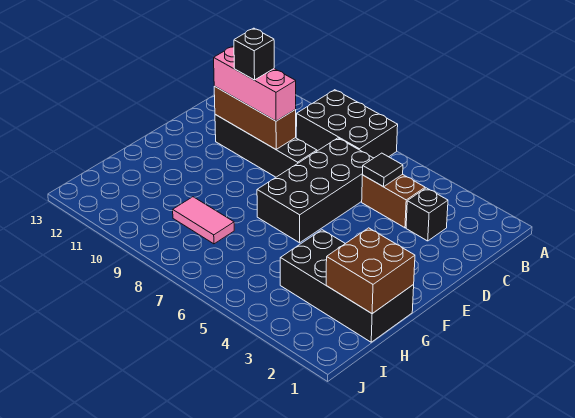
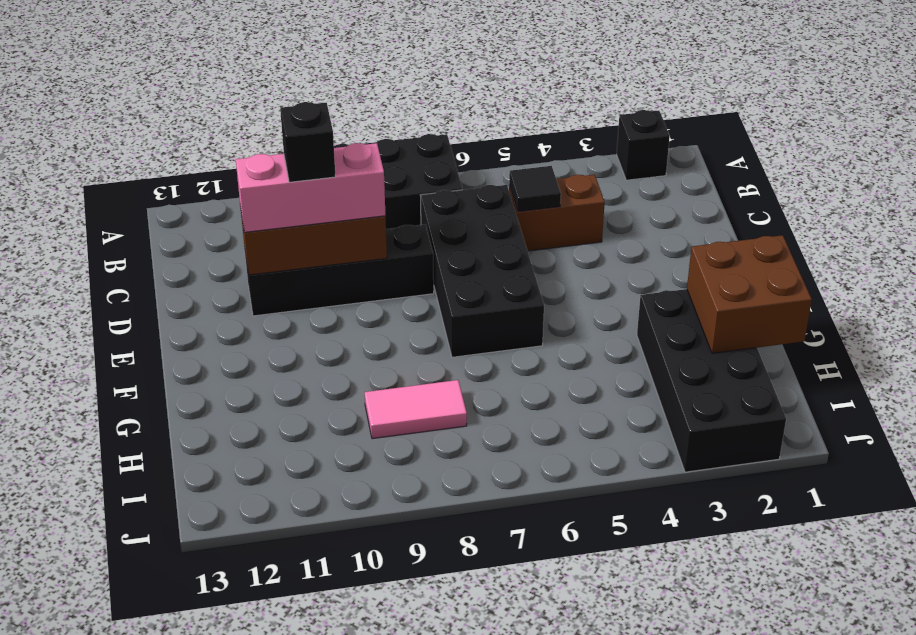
black brick C3 level 1 -> black brick A2 level 1
black brick G1:H4 level 1 -> black brick G2:J3 level 1

